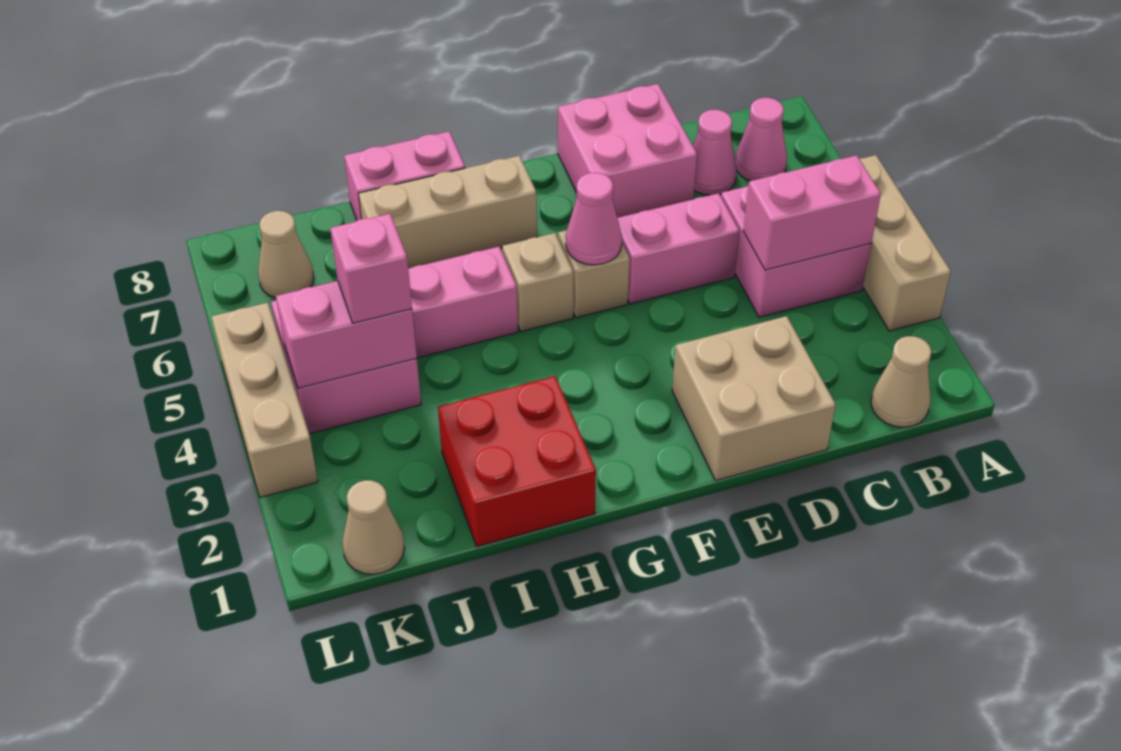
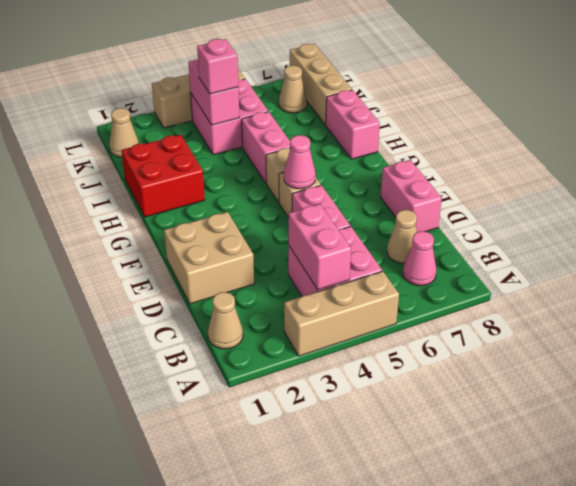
pink cone C7 level 1 -> tan cone C7 level 1
pink brick D7:E8 level 1 -> pink brick D8:E8 level 1
tan brick G7:I7 level 1 -> tan brick J8:L8 level 1

